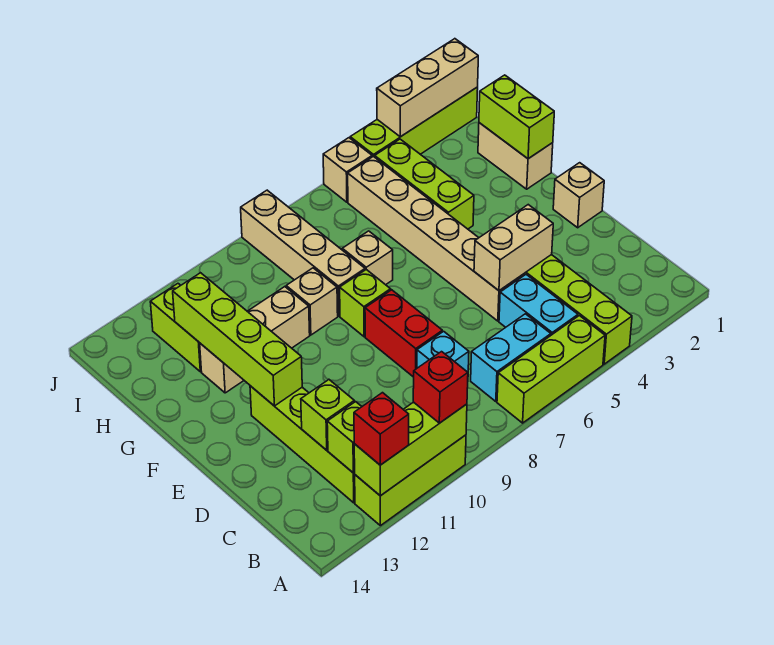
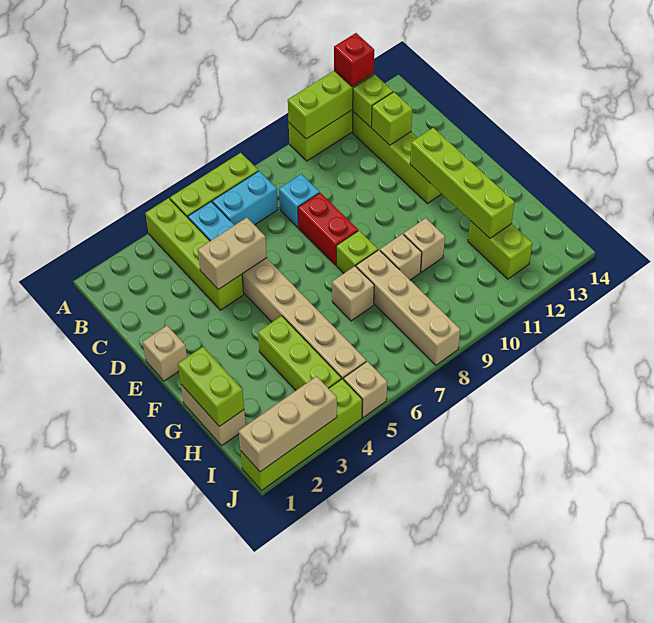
red brick A10 level 3 -> none
tan brick G10:G12 level 1 -> tan brick G10 level 1

